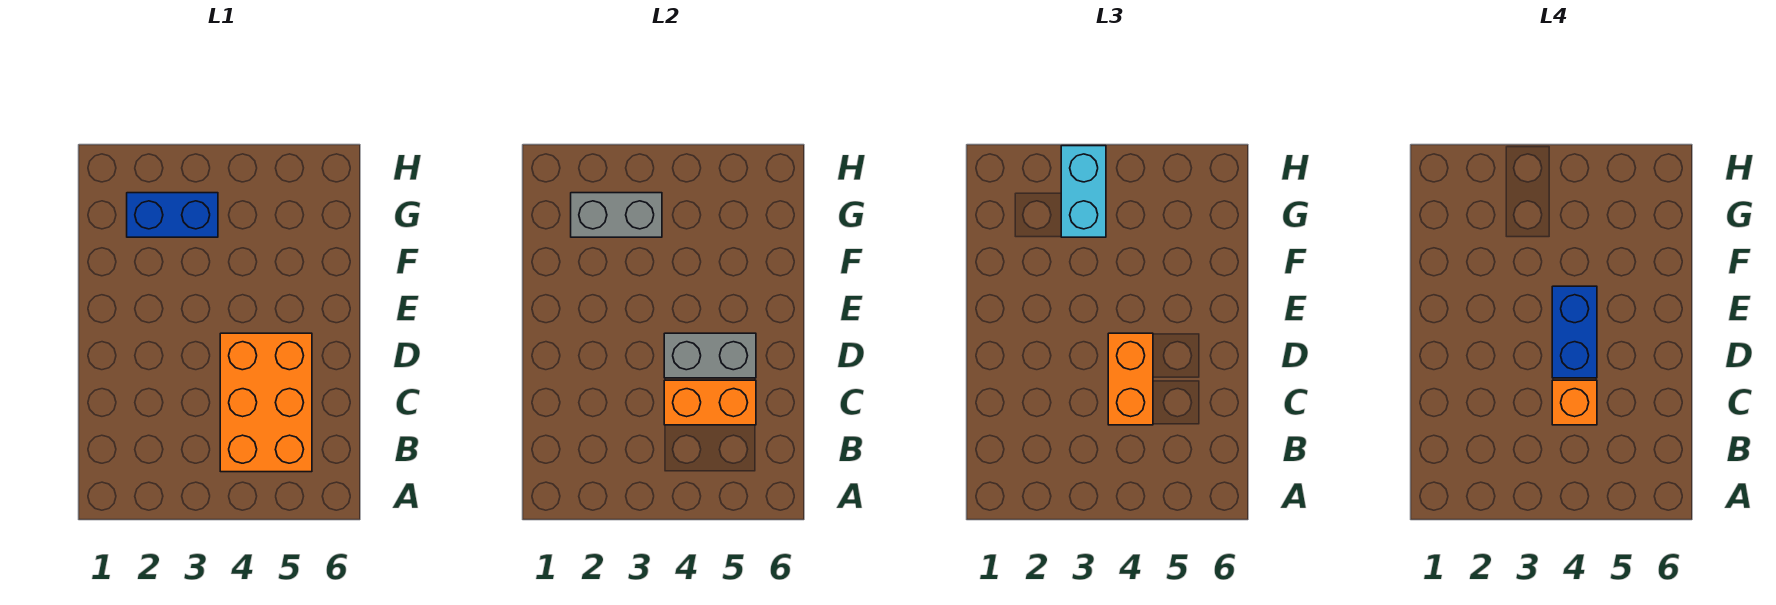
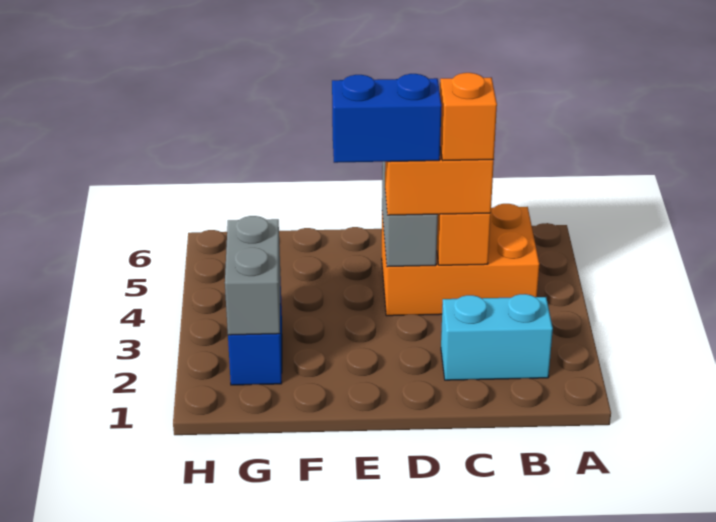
cyan brick G3:H3 level 3 -> cyan brick B2:C2 level 1

